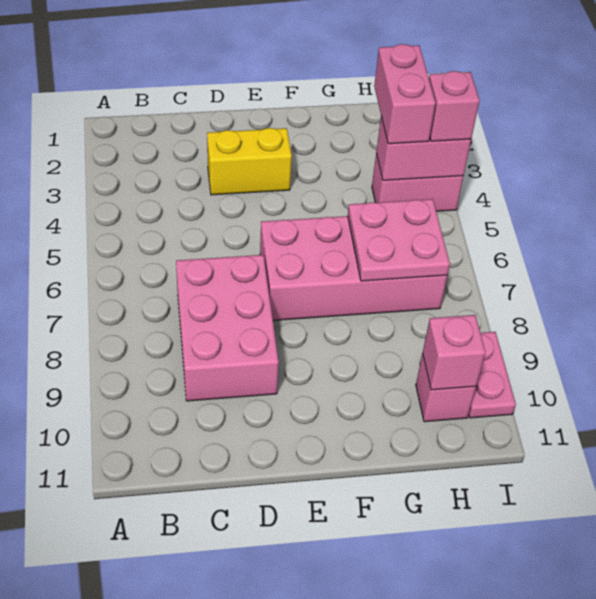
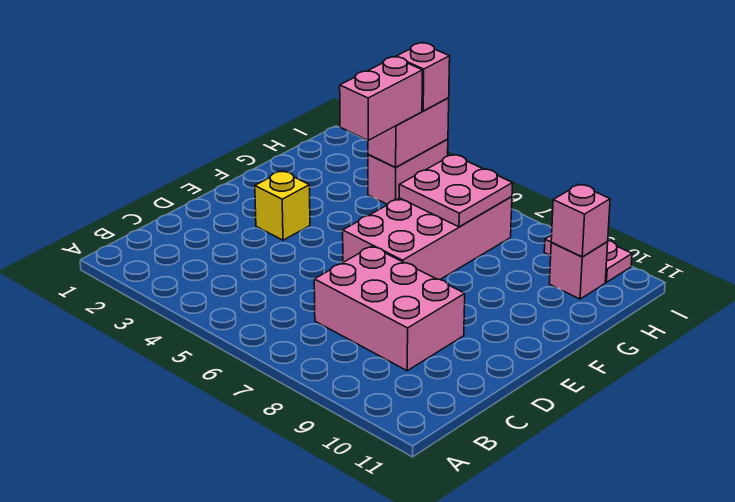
yellow brick D3:E3 level 1 -> yellow brick E3 level 1
pink brick H3:H4 level 3 -> pink brick G4:H4 level 3

